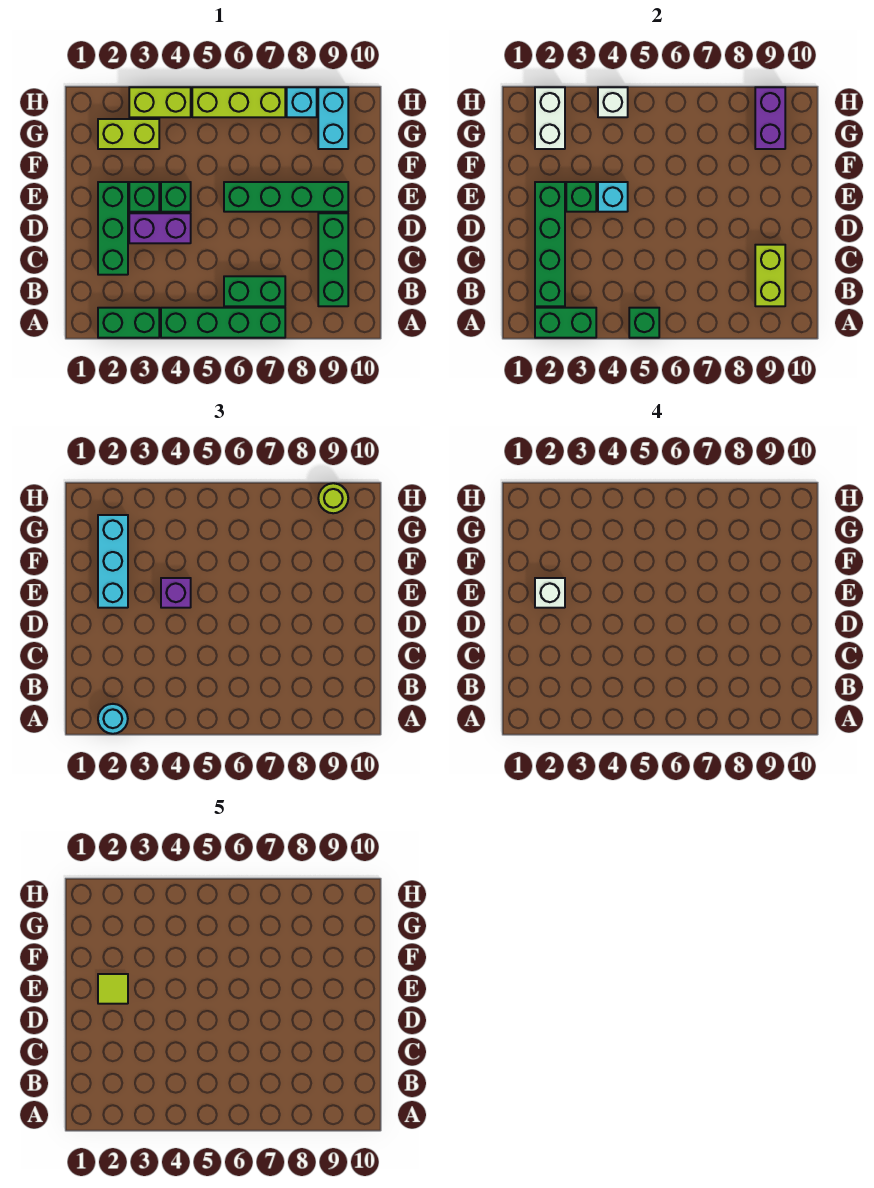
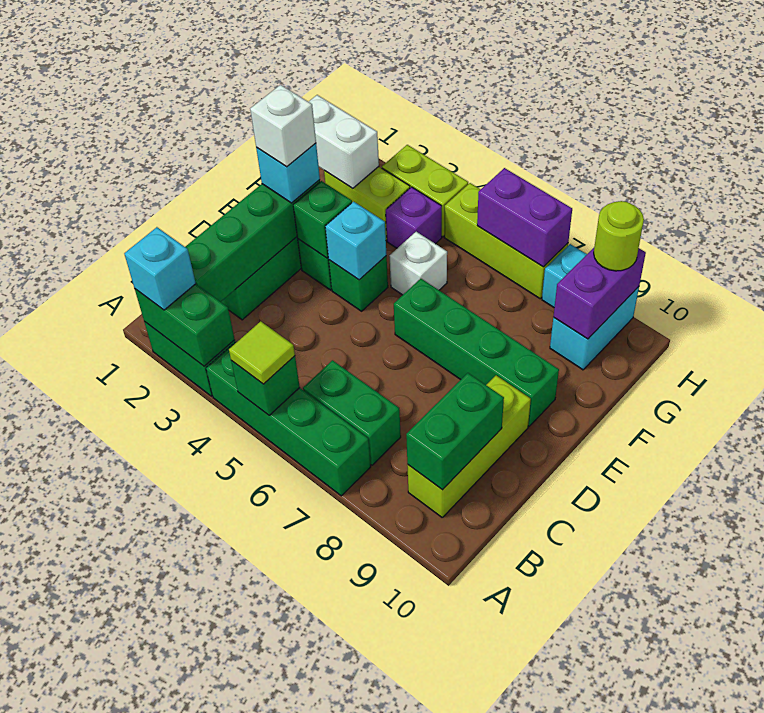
cyan round brick A2 level 3 -> cyan brick A2 level 3
green brick B9:D9 level 1 -> lime brick B9:D9 level 1
lime brick B9:C9 level 2 -> green brick B9:C9 level 2
purple brick D3:D4 level 1 -> purple brick H6:H7 level 2
cyan brick E2:G2 level 3 -> cyan brick E2 level 3
lime tile E2 level 5 -> lime tile A5 level 3
purple brick E4 level 3 -> purple brick G4 level 1
white brick G2:H2 level 2 -> white brick G1:G2 level 2
white brick H4 level 2 -> white brick F5 level 1

